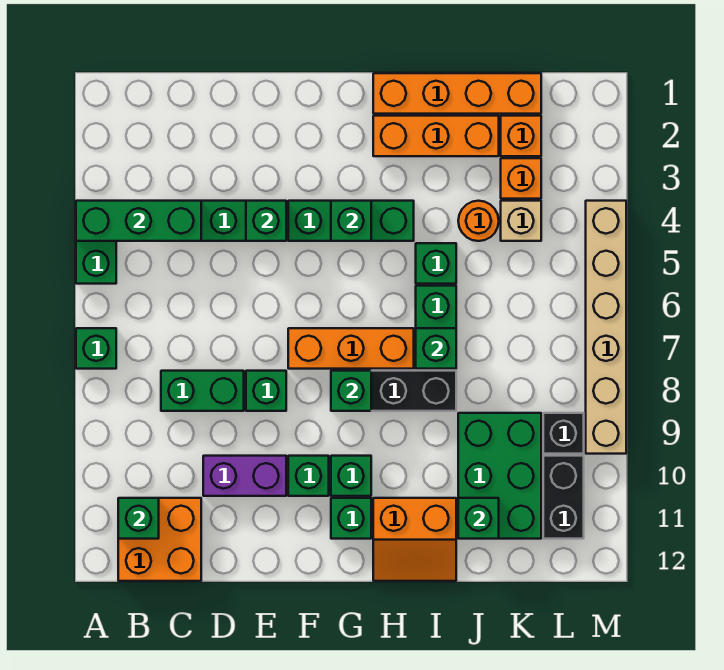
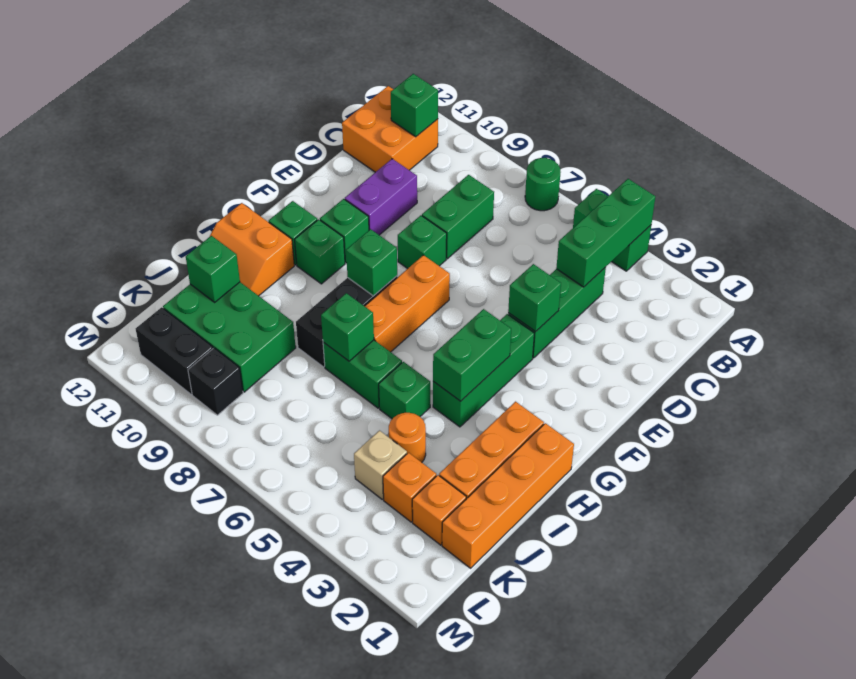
green brick A7 level 1 -> green round brick A7 level 1
green brick G4 level 2 -> green brick G4:H4 level 2
orange slope H11:I12 level 1 top 11 -> orange slope H11:I12 level 1 top H
tan brick M4:M9 level 1 -> none

